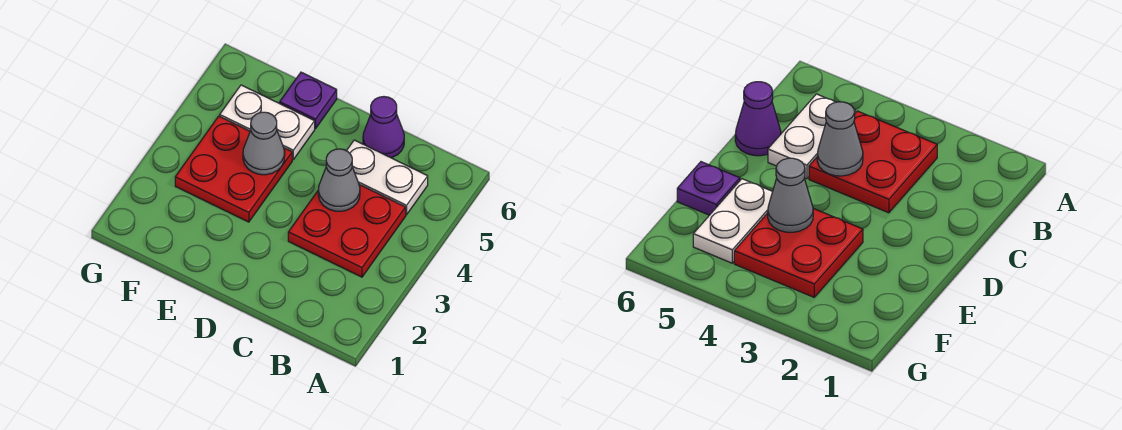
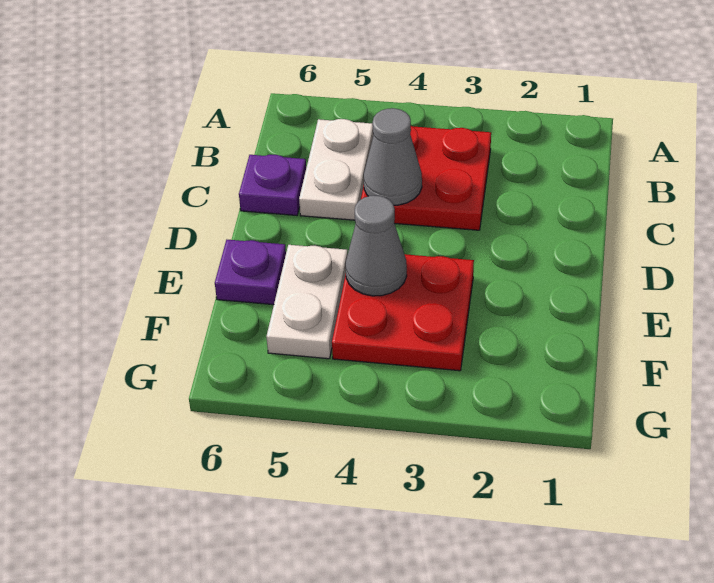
purple cone C6 level 1 -> purple plate C6 level 1

